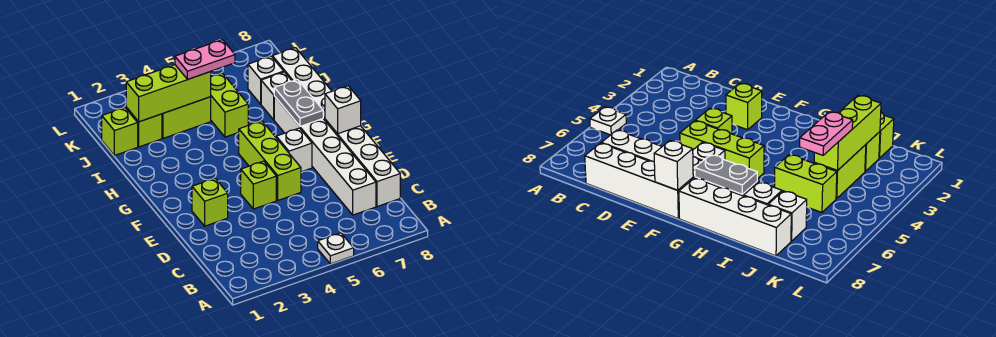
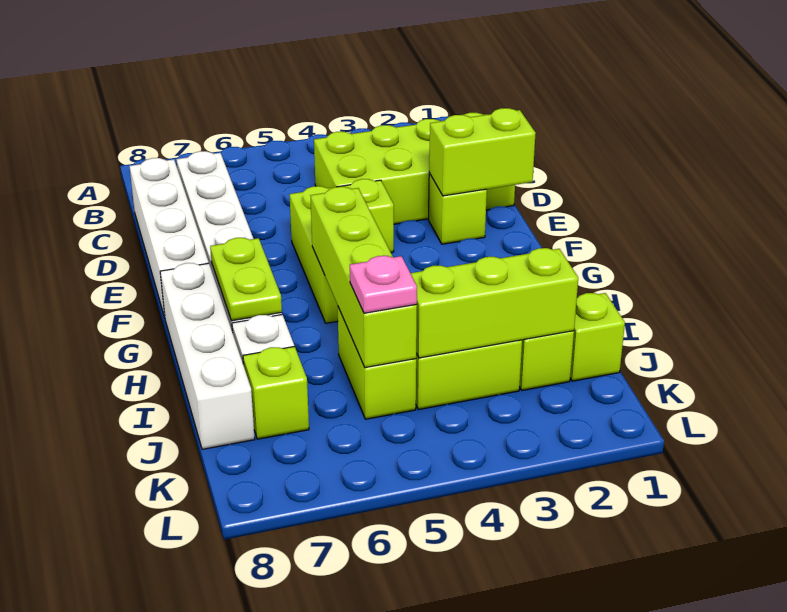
white plate A5 level 1 -> none
none -> lime brick C1:D4 level 1
none -> lime brick E1:E2 level 2
white brick F6 level 1 -> none
white brick F8 level 2 -> none
none -> lime brick G5:J5 level 2
grey plate G7:H7 level 2 -> lime plate G7:H7 level 2
pink plate J4:J5 level 3 -> pink plate J5 level 3
white brick J7 level 1 -> lime brick J7 level 1

